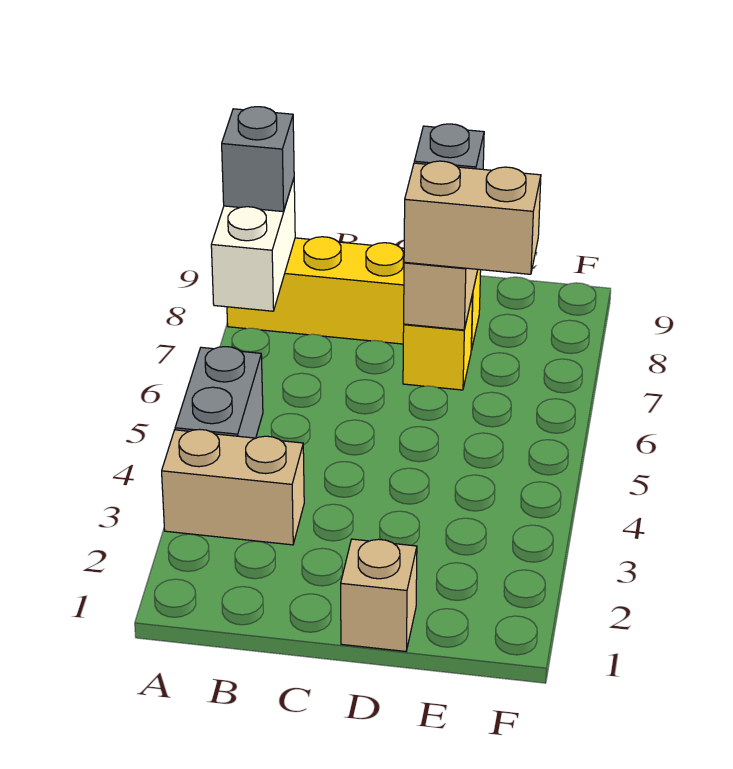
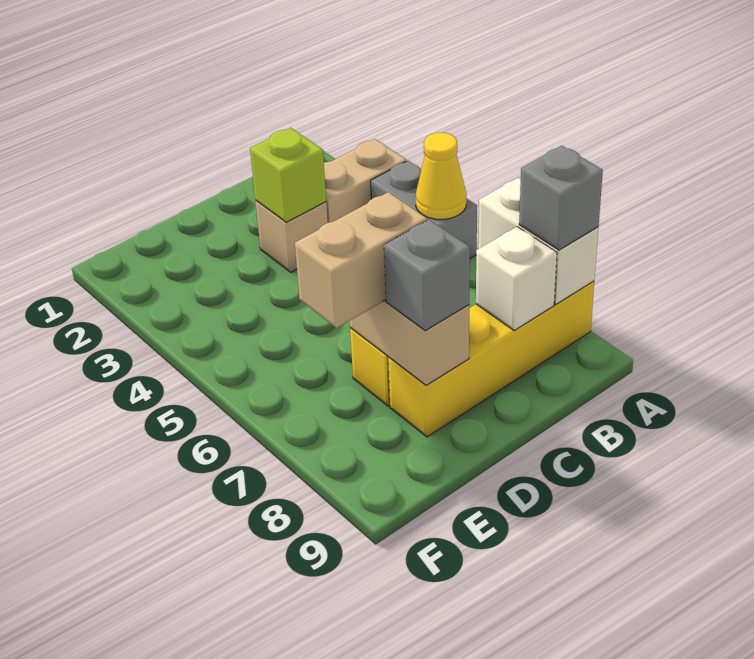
none -> yellow cone A5 level 2
none -> white brick B8 level 2
none -> lime brick C3 level 2
tan brick D1 level 1 -> tan brick C3 level 1

